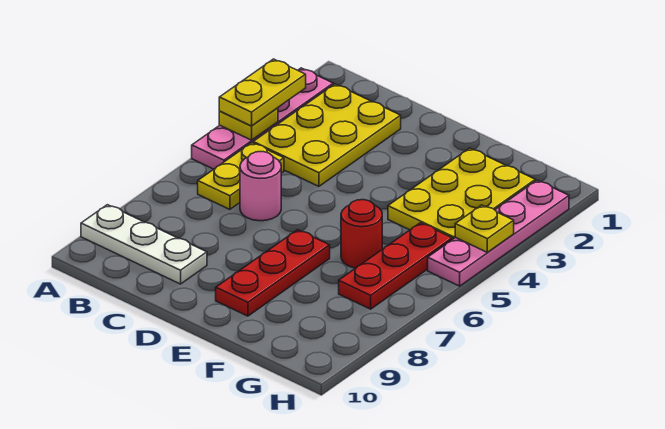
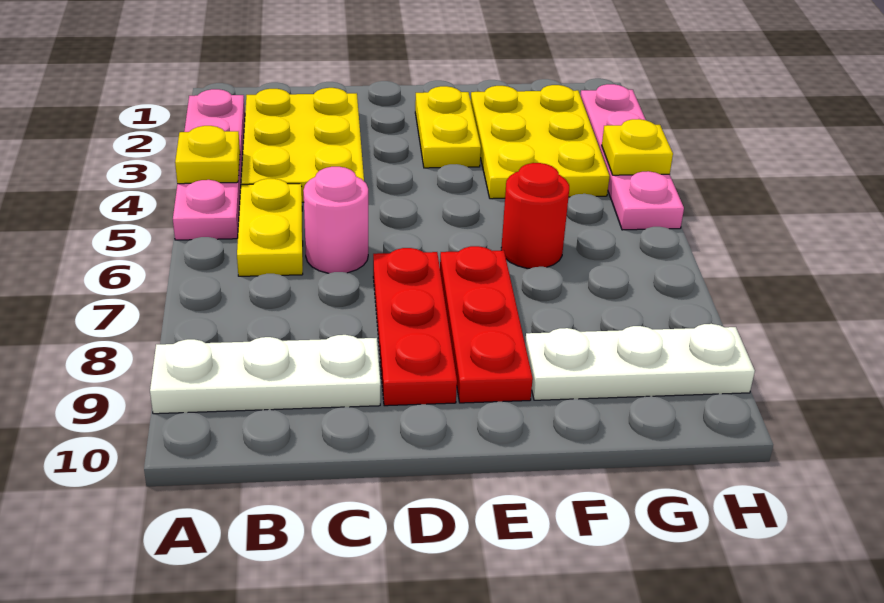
yellow plate A3:A4 level 3 -> yellow plate E2:E3 level 1
none -> white plate F9:H9 level 1
red plate G5:G7 level 1 -> red plate D7:D9 level 1

